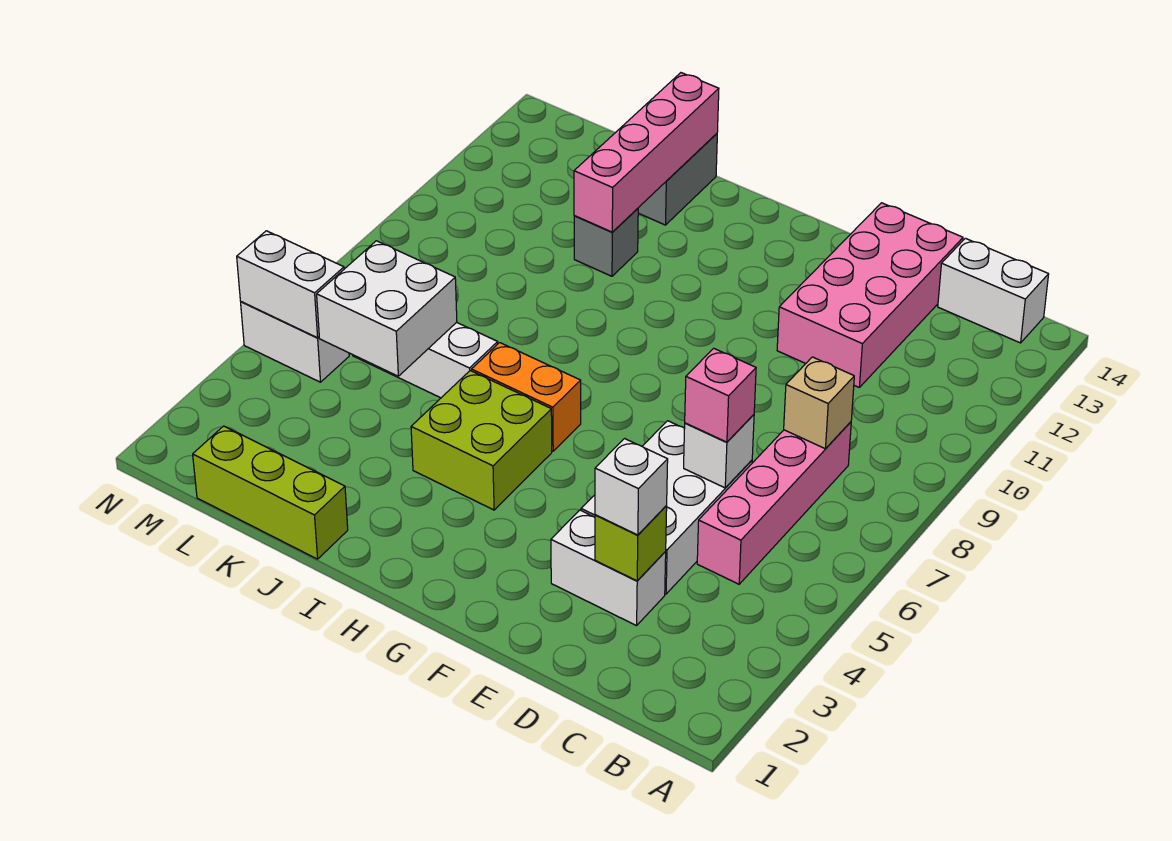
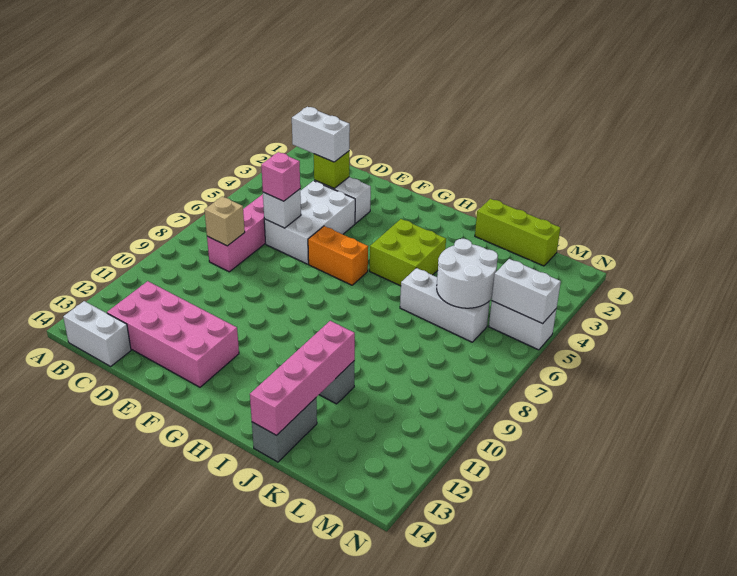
white brick D3 level 3 -> white brick C3:D3 level 3
pink brick D11:E14 level 1 -> pink brick C12:F13 level 1
orange brick H6:I6 level 1 -> orange brick F6:G6 level 1
white brick K5:L6 level 2 -> white round brick K5:L6 level 2

